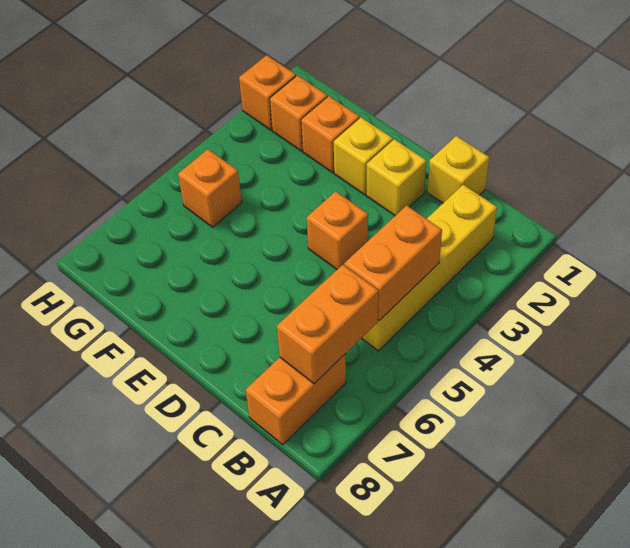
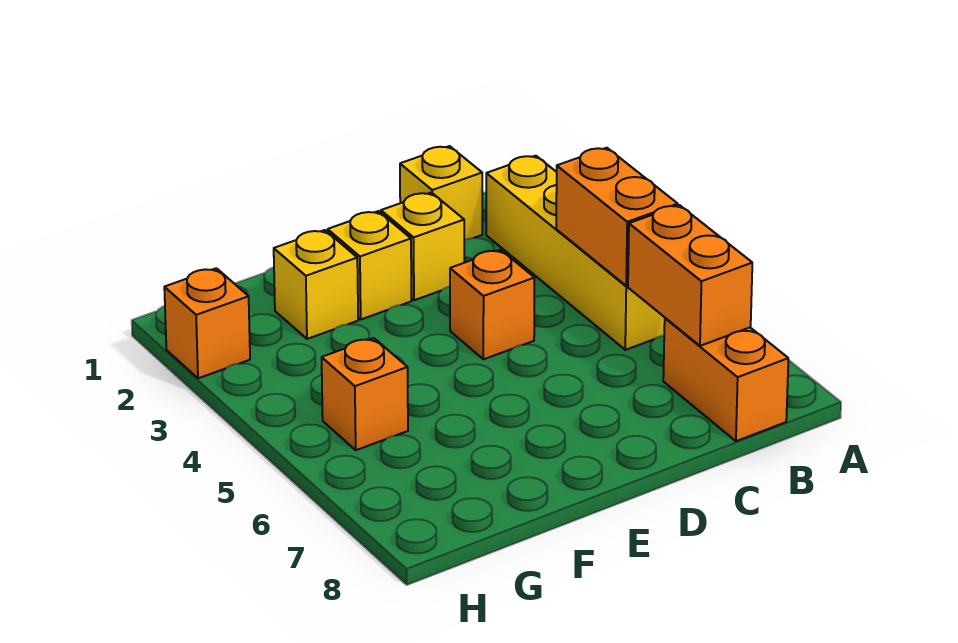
orange brick F2 level 1 -> yellow brick F2 level 1
orange brick G2 level 1 -> none

